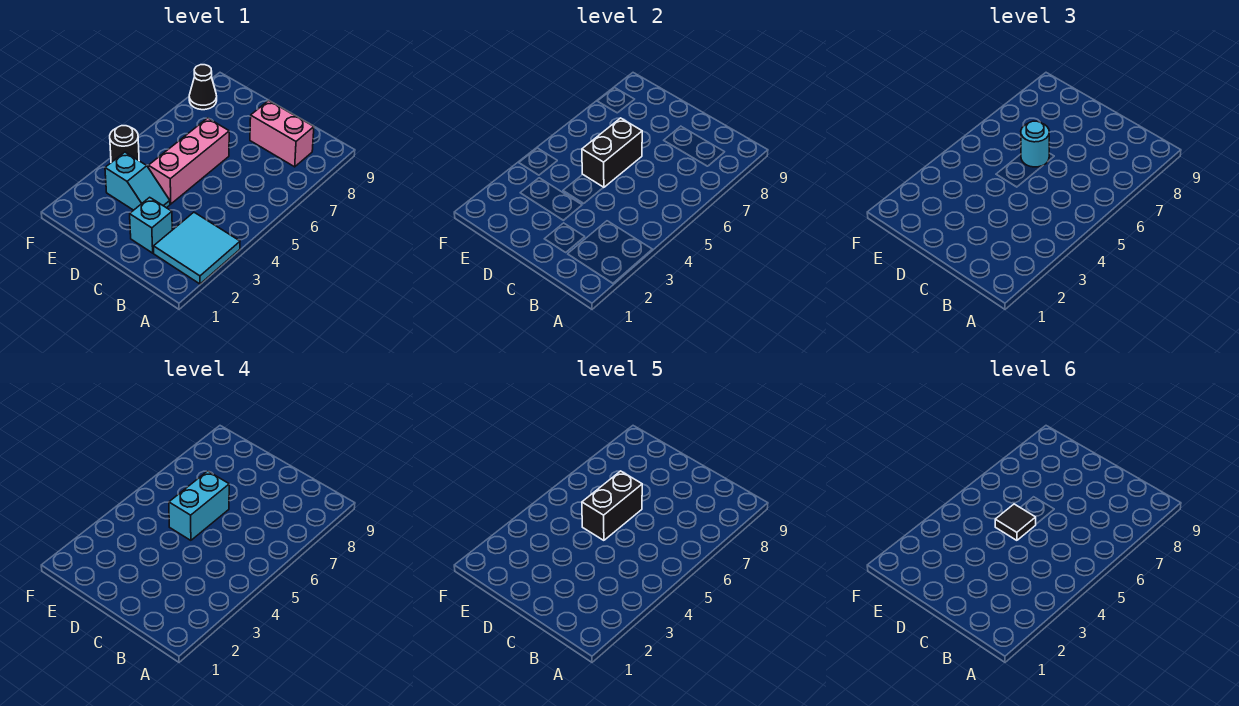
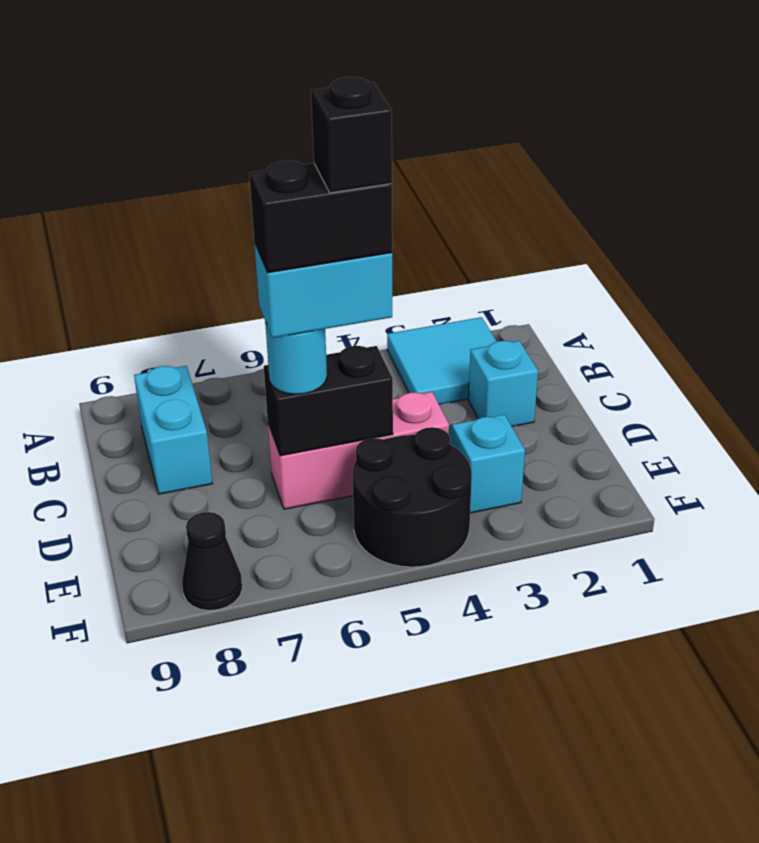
pink brick B8:C8 level 1 -> cyan brick B8:C8 level 1
black tile D5 level 6 -> black brick D5 level 6
black round brick F4 level 1 -> black round brick E4:F5 level 1

